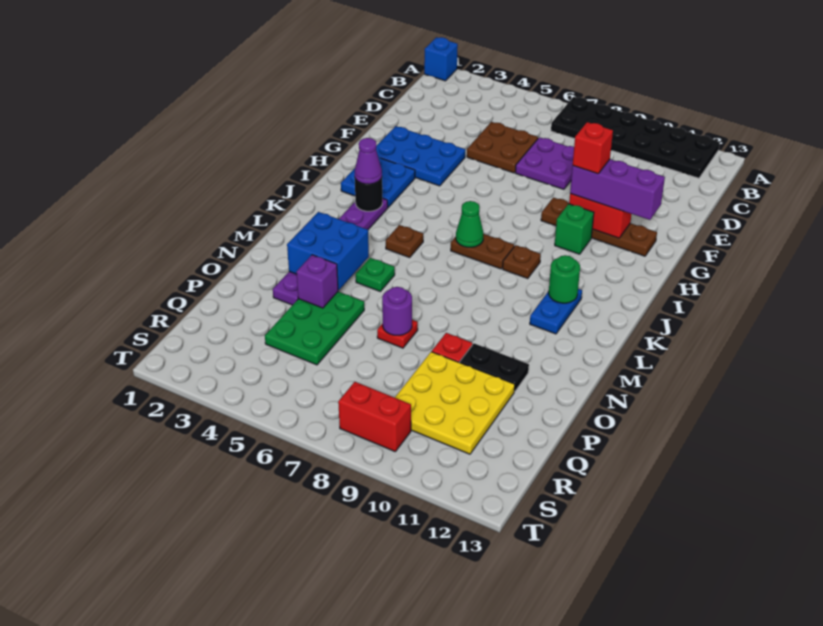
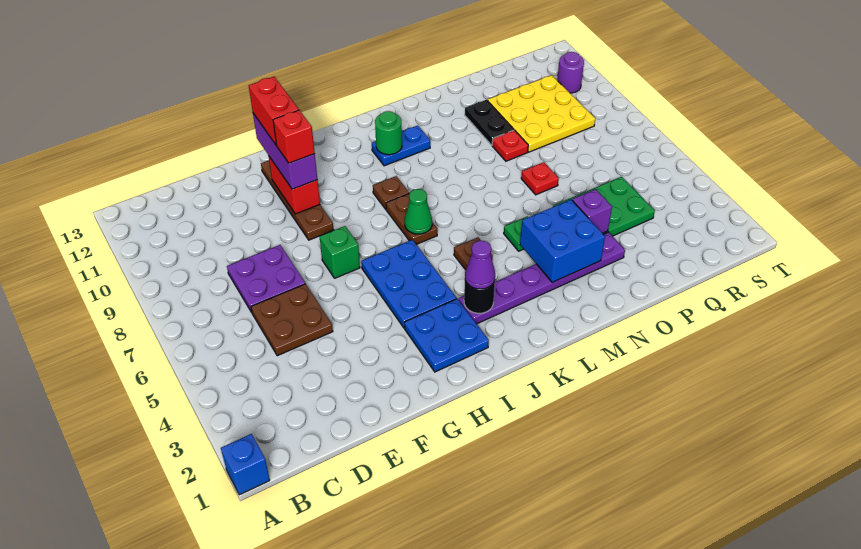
black plate A7:B12 level 1 -> none
blue plate F2:G4 level 1 -> blue plate H4:I6 level 1
green brick H10 level 1 -> green brick G7 level 1
purple round brick O7 level 2 -> purple round brick S11 level 1
red brick S8:S9 level 1 -> red brick G11:G12 level 4

